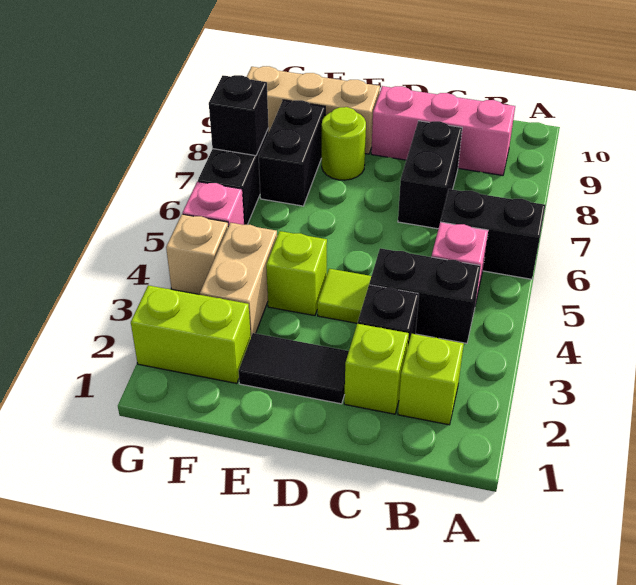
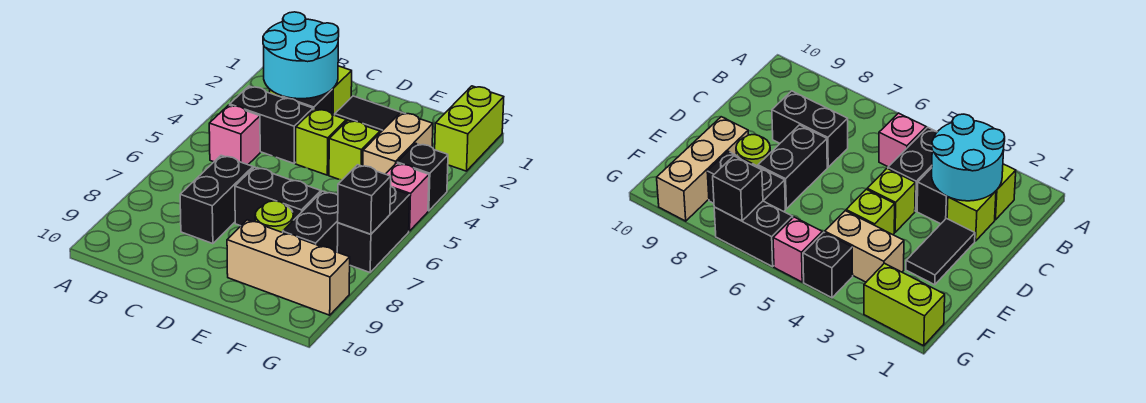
black brick A6:B6 level 1 -> black brick D7:E7 level 1
none -> cyan round brick B2:C3 level 2
pink brick B9:D9 level 1 -> none
lime tile D4 level 1 -> lime brick D4 level 1
lime brick F2:G2 level 1 -> lime brick G1:G2 level 1
tan brick G4 level 1 -> black brick G4 level 1

